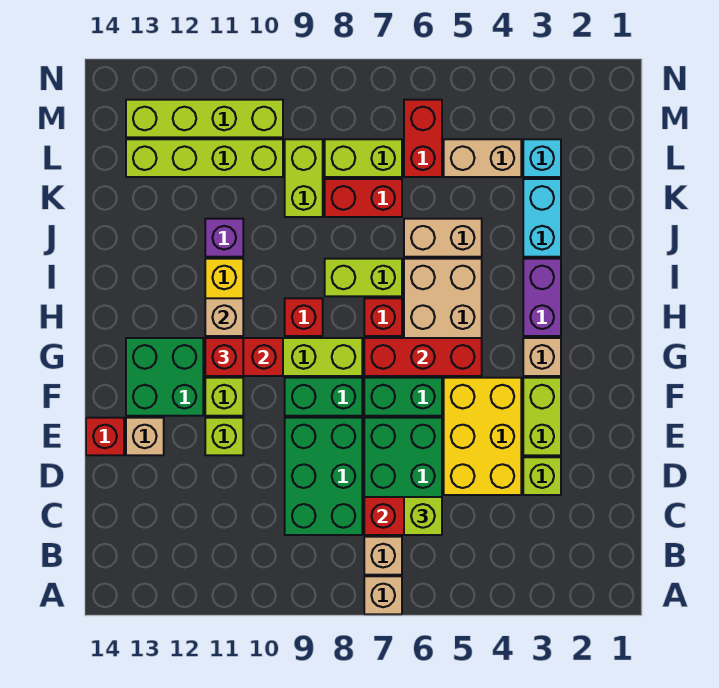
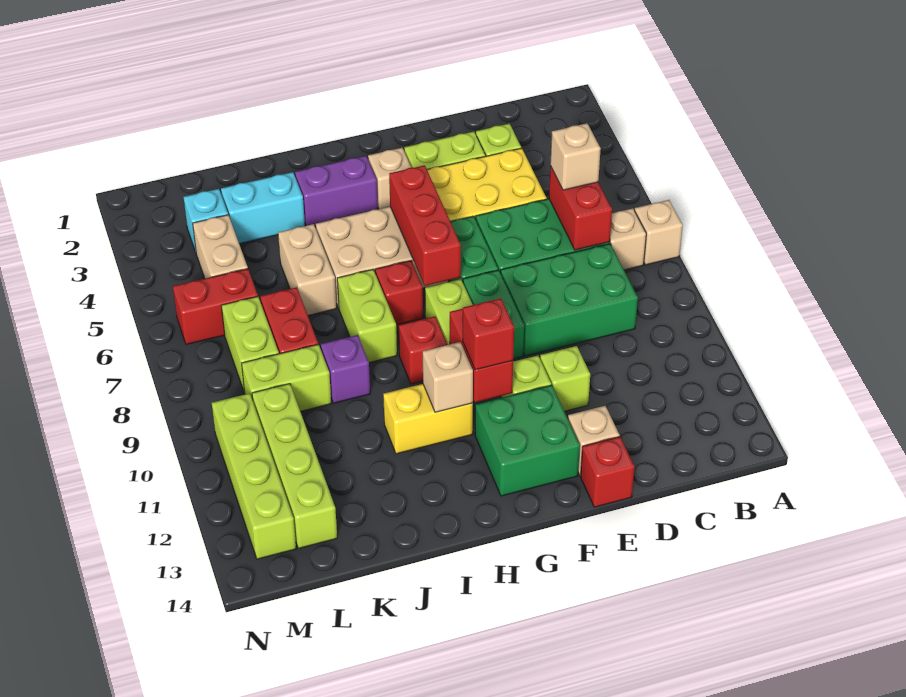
lime brick C6 level 3 -> tan brick C6 level 3
purple brick J11 level 1 -> purple brick J9 level 1

